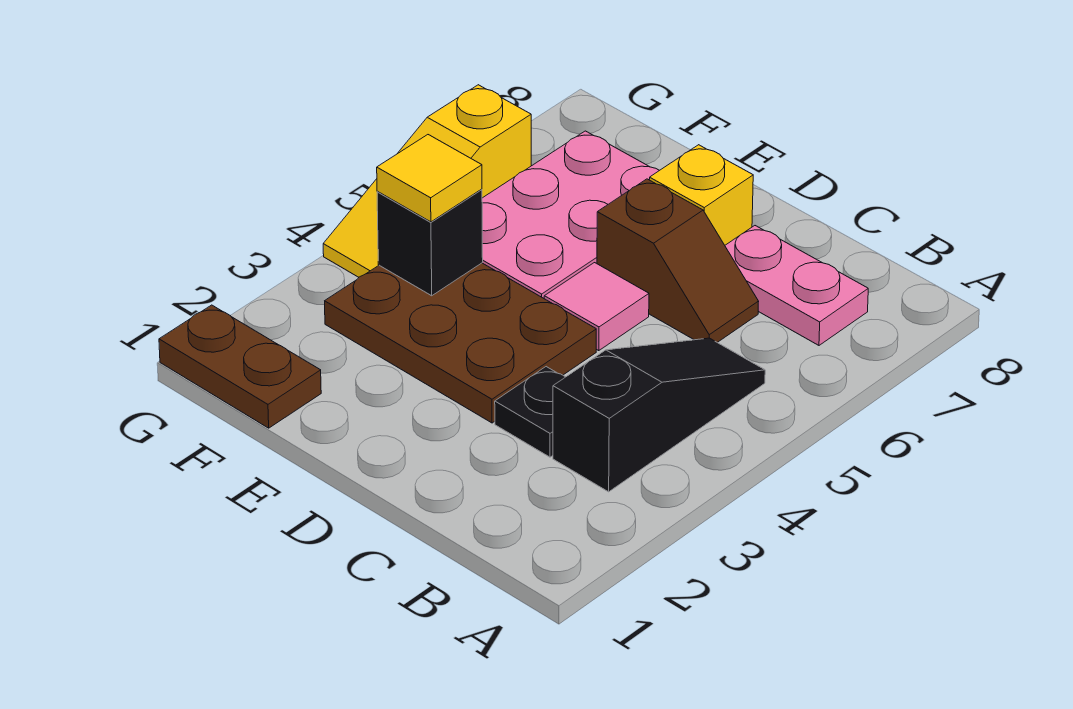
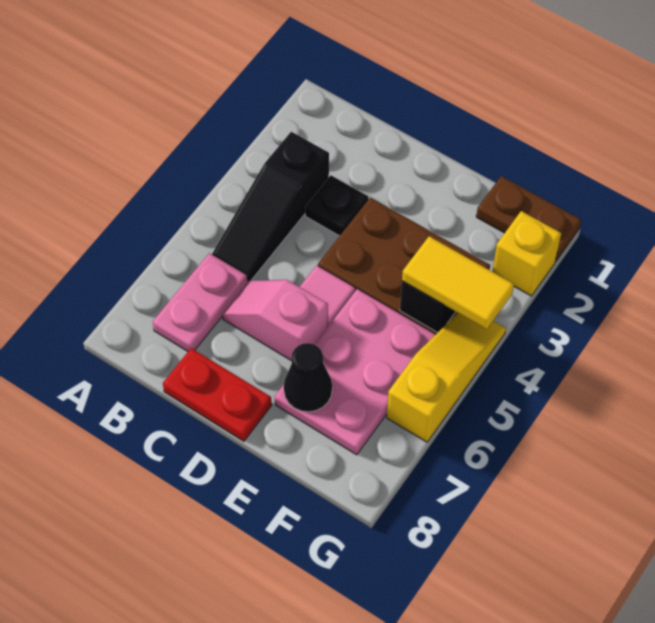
pink plate B7:C7 level 1 -> pink plate B6:B7 level 1
brown slope C6:D6 level 1 top D -> pink slope C6:D6 level 1 top D
none -> red plate C8:D8 level 1
yellow brick D7 level 1 -> yellow brick G2 level 1
none -> black cone E7 level 2
yellow tile F4 level 3 -> yellow tile F4:G4 level 3

